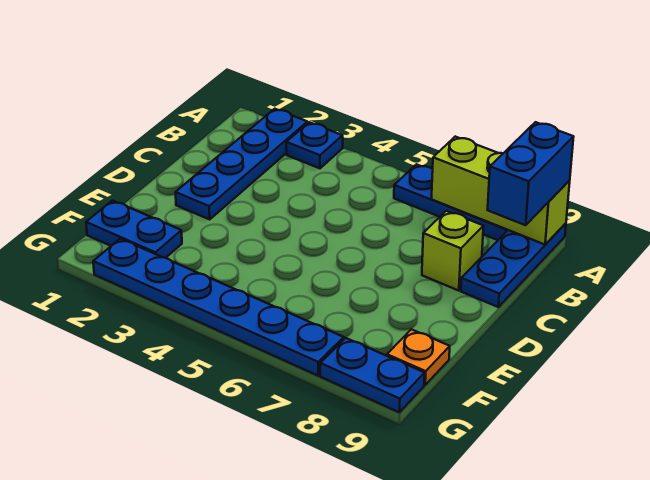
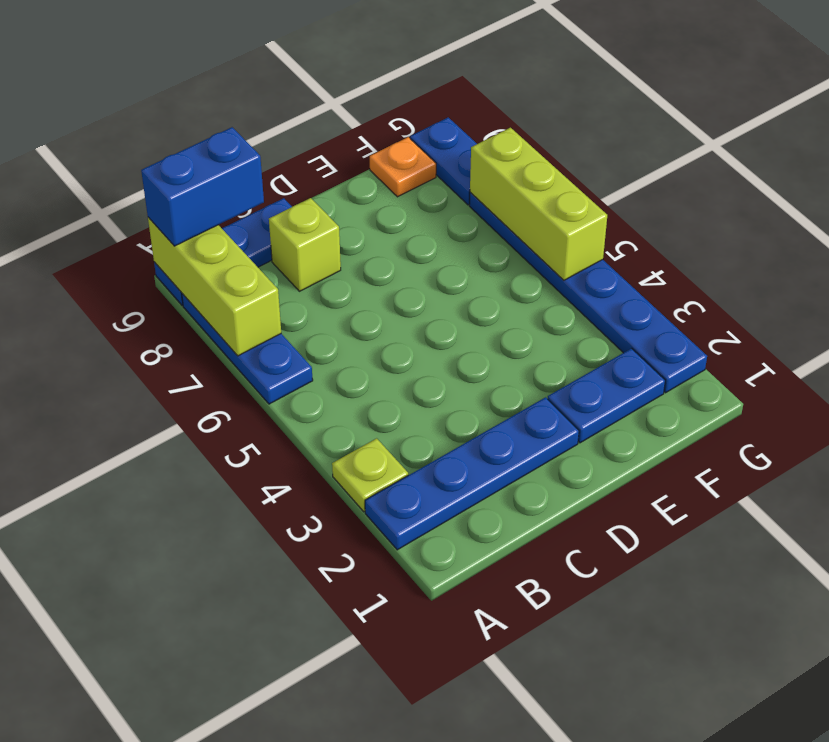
blue plate A3 level 1 -> lime plate A3 level 1
blue plate F1:F2 level 1 -> blue plate E2:F2 level 1
none -> lime brick G5:G7 level 2

